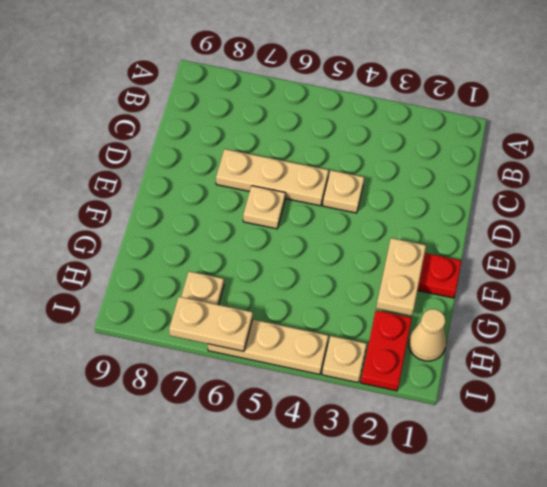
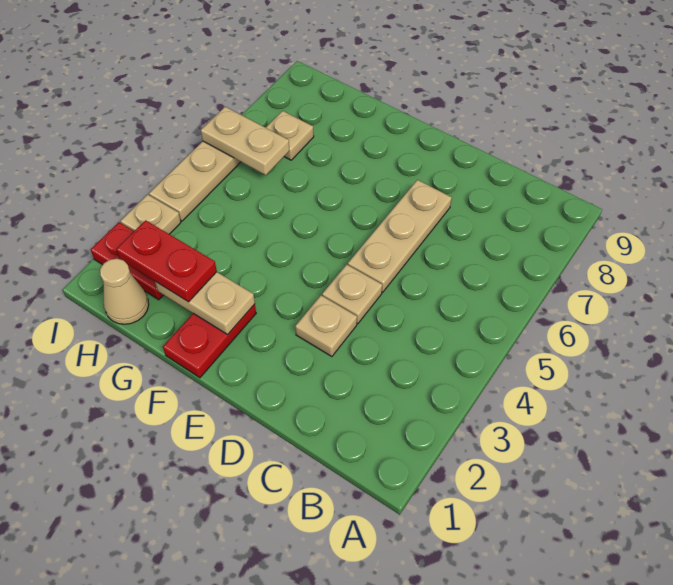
tan plate E6 level 1 -> tan plate D3 level 1
none -> red plate G2:H2 level 3
tan plate I6:I7 level 2 -> tan plate H6:I6 level 2

